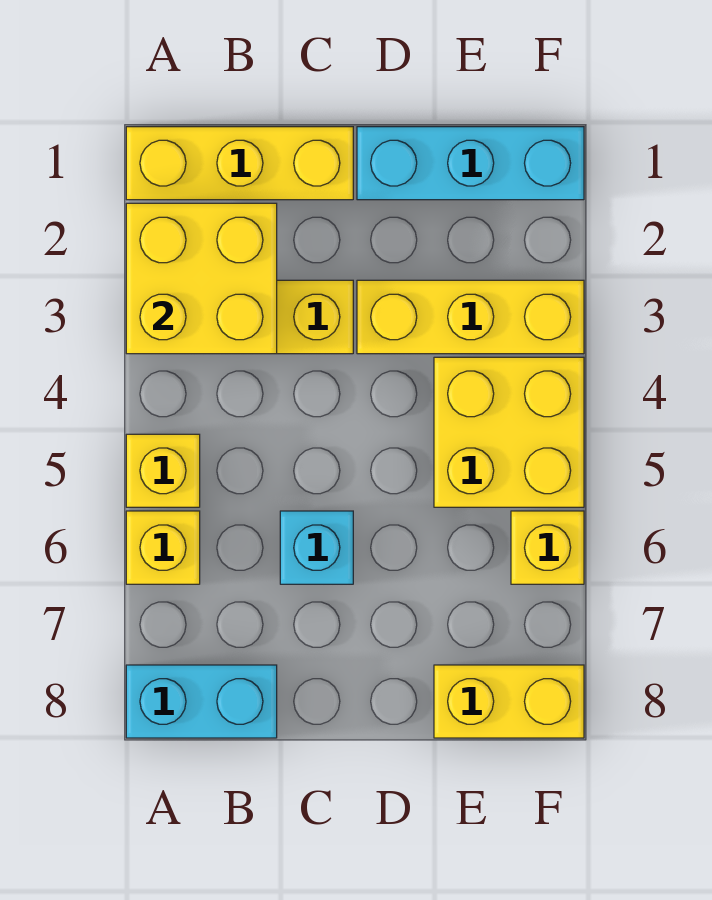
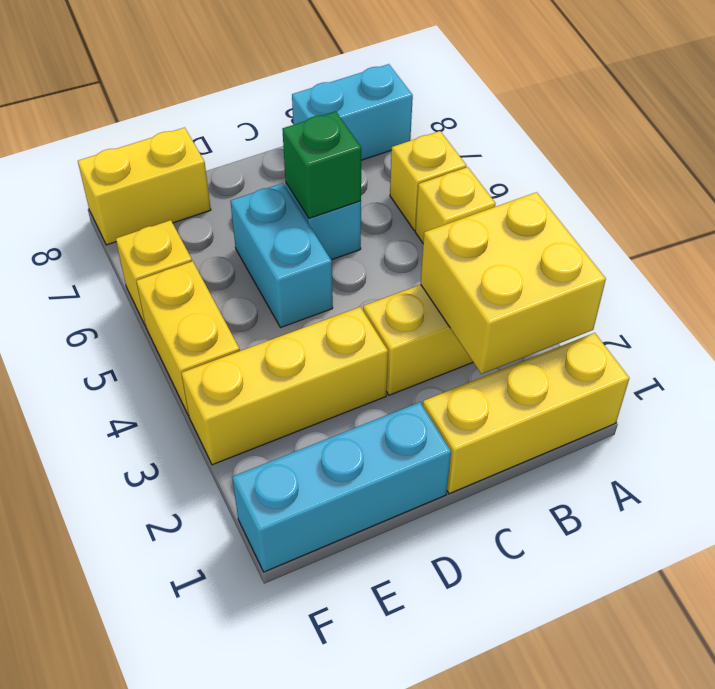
none -> green brick C6 level 2
none -> cyan brick D5:D6 level 1
yellow brick E4:F5 level 1 -> yellow brick F4:F5 level 1

